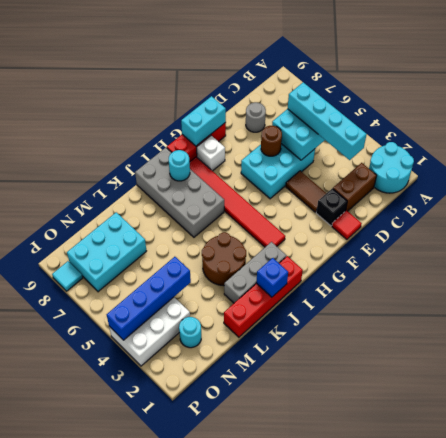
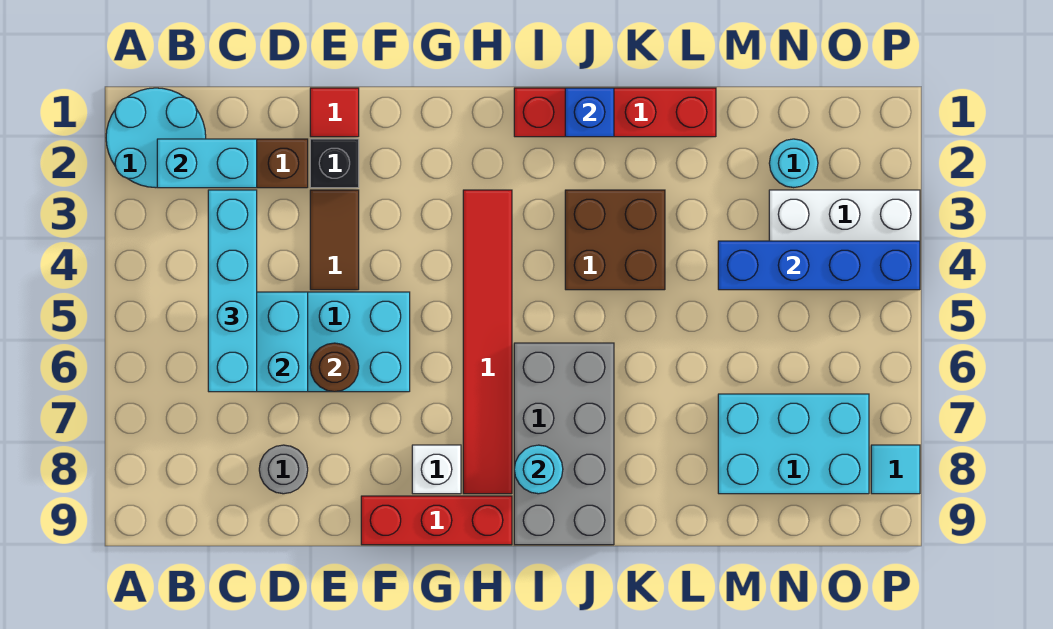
cyan brick F9:G9 level 2 -> cyan brick B2:C2 level 2
grey brick I2:K2 level 1 -> none
brown round brick J3:K4 level 1 -> brown brick J3:K4 level 1

